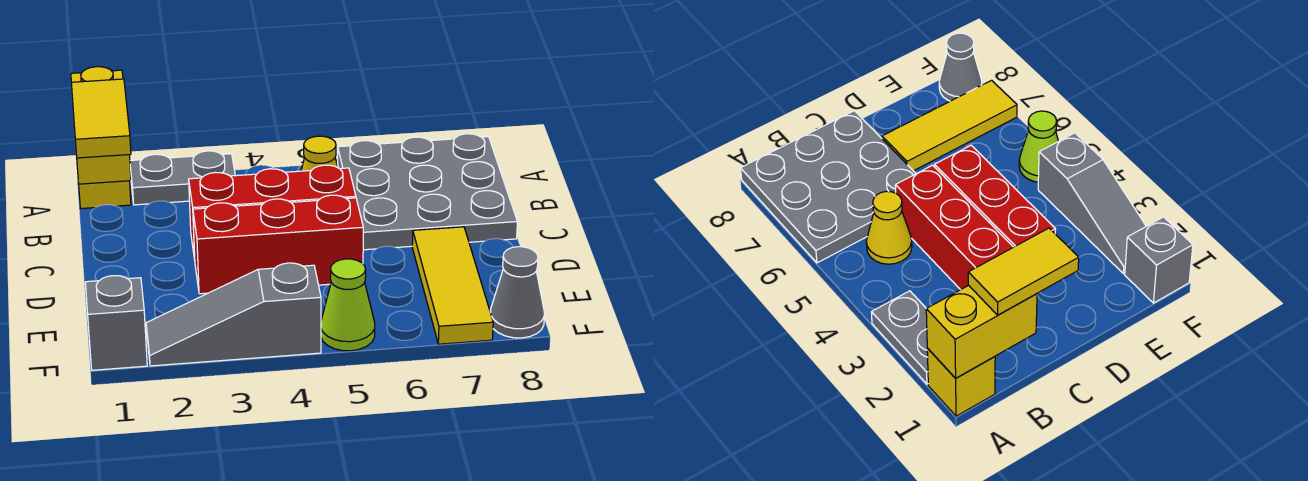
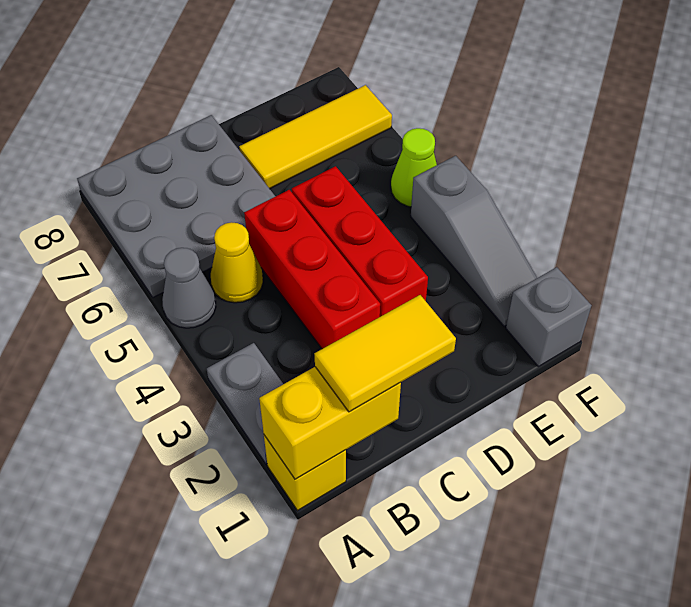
grey cone F8 level 1 -> grey cone A5 level 1

